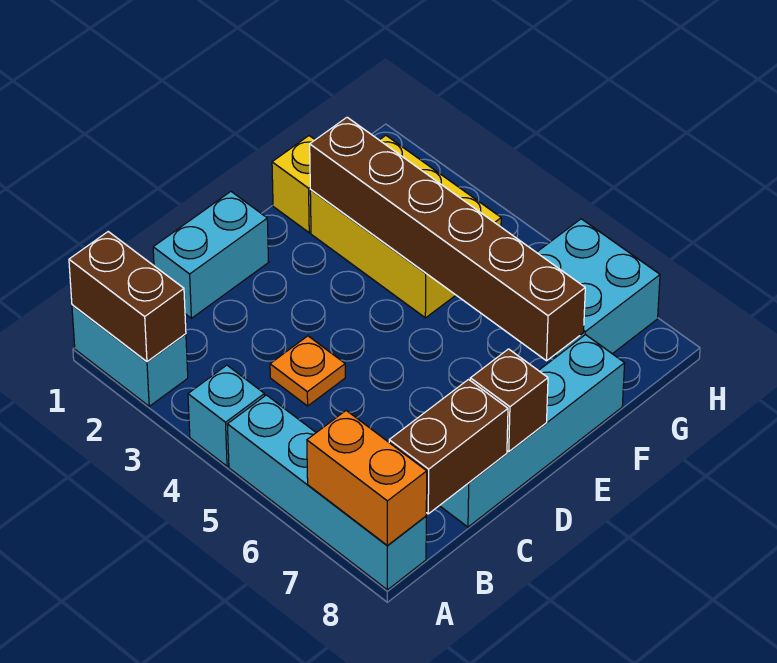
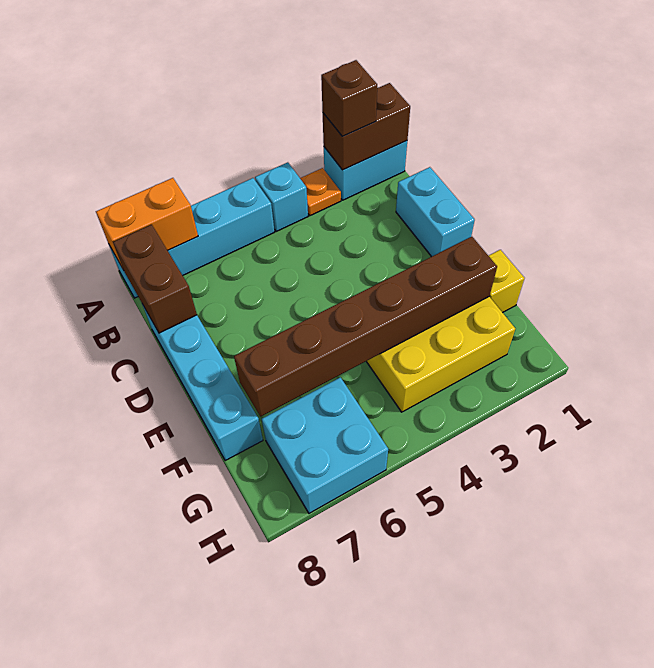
orange plate C4 level 1 -> orange plate A3 level 1
brown brick D8 level 2 -> brown brick A2 level 3

